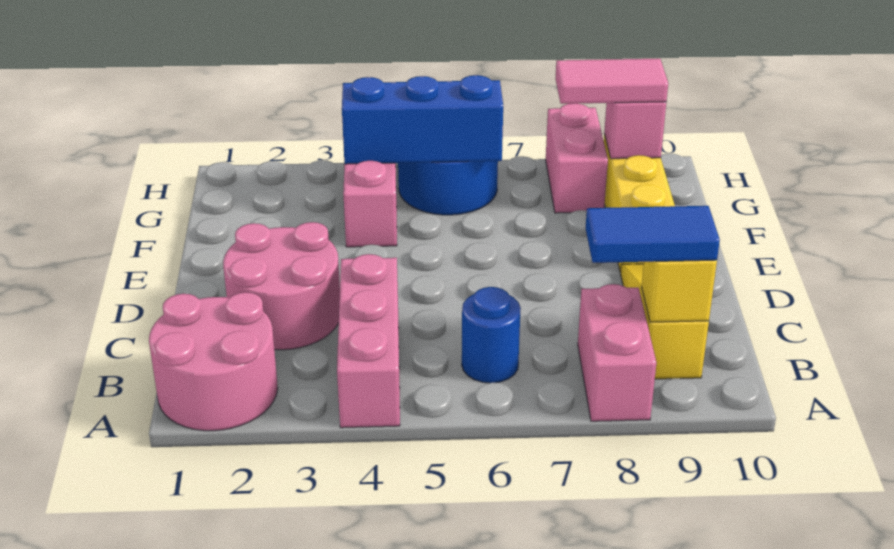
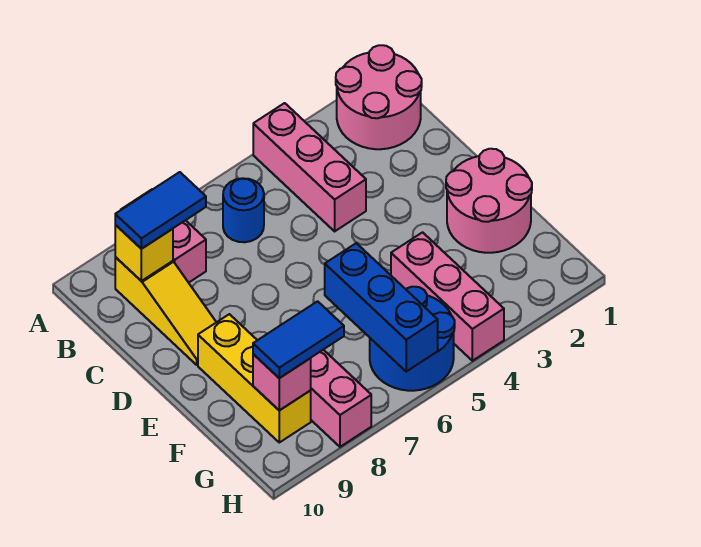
pink round brick C2:D3 level 1 -> pink round brick E1:F2 level 1
blue brick G4:G6 level 2 -> blue brick F6:H6 level 2
pink tile G8:G9 level 3 -> blue tile G8:G9 level 3

